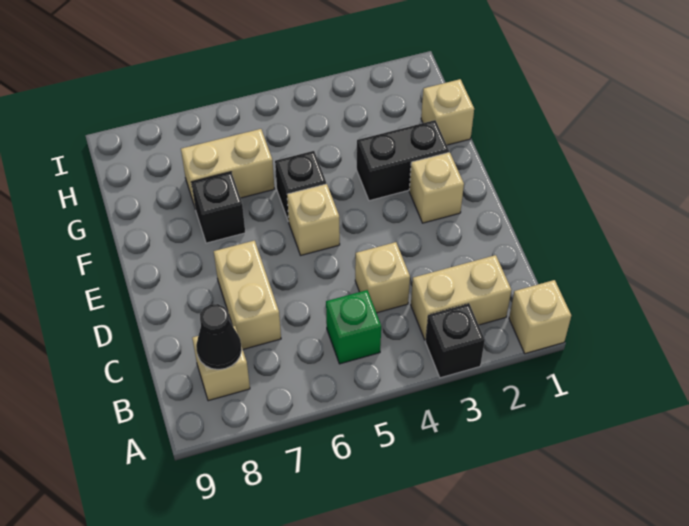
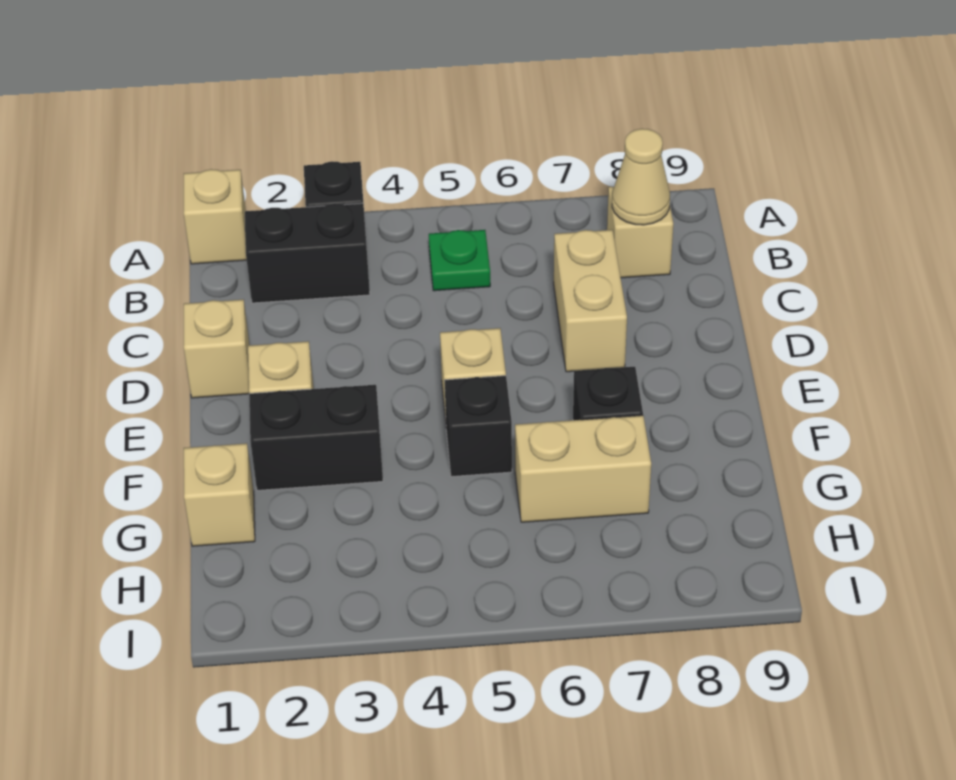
tan brick B2:B3 level 1 -> black brick B2:B3 level 1
green brick B5 level 1 -> green plate B5 level 1
black cone B8 level 2 -> tan cone B8 level 2
tan brick C4 level 1 -> tan brick D1 level 1

